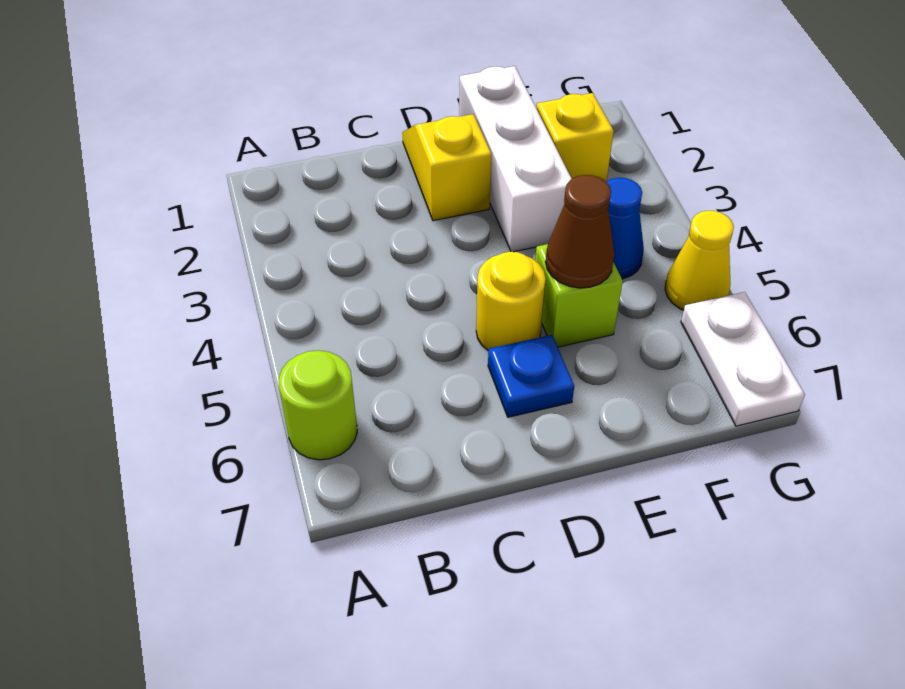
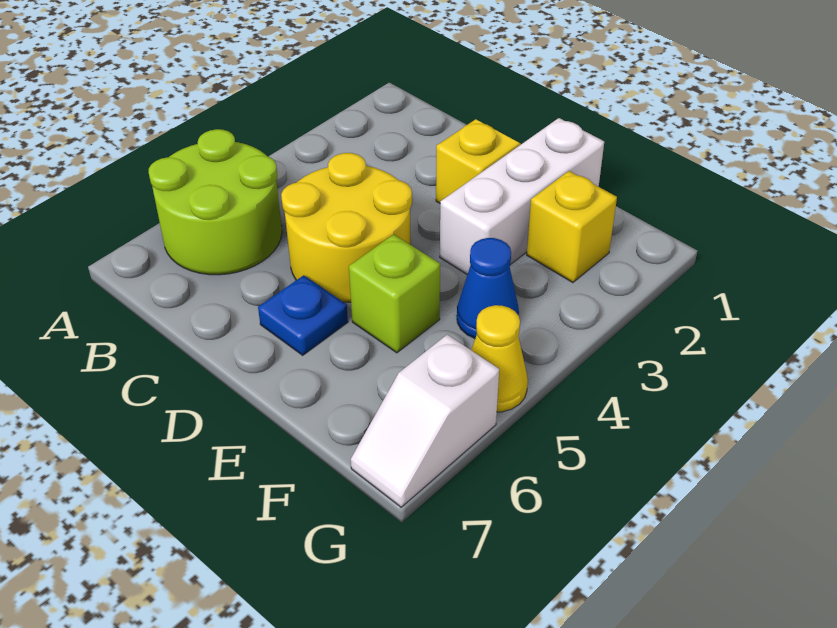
lime round brick A6 level 1 -> lime round brick A5:B6 level 1
yellow round brick D5 level 1 -> yellow round brick C4:D5 level 1
brown cone E5 level 2 -> none
white plate G6:G7 level 1 -> white slope G6:G7 level 1 top 6

